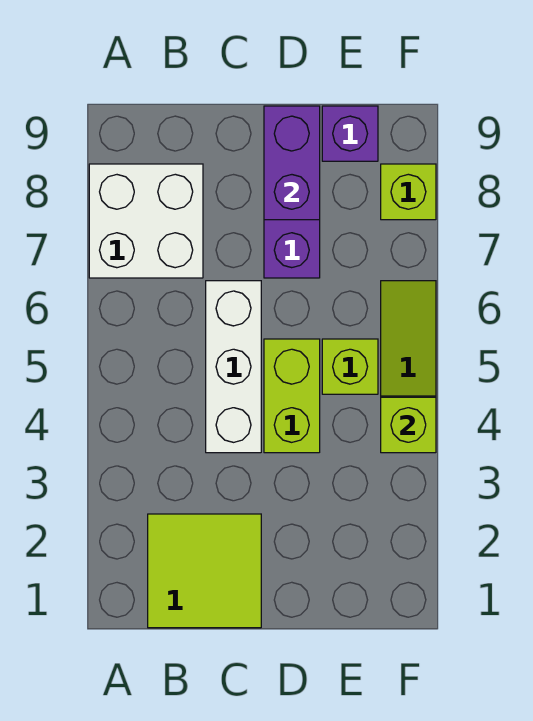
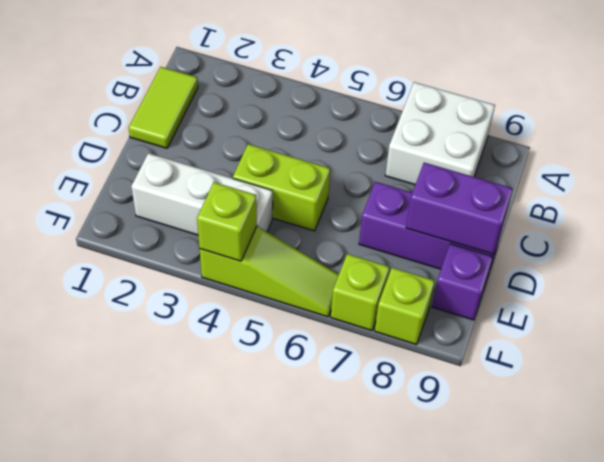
lime tile B1:C2 level 1 -> lime tile B1:C1 level 1
white brick C4:C6 level 1 -> white brick E2:E4 level 1
lime brick E5 level 1 -> lime brick F7 level 1

